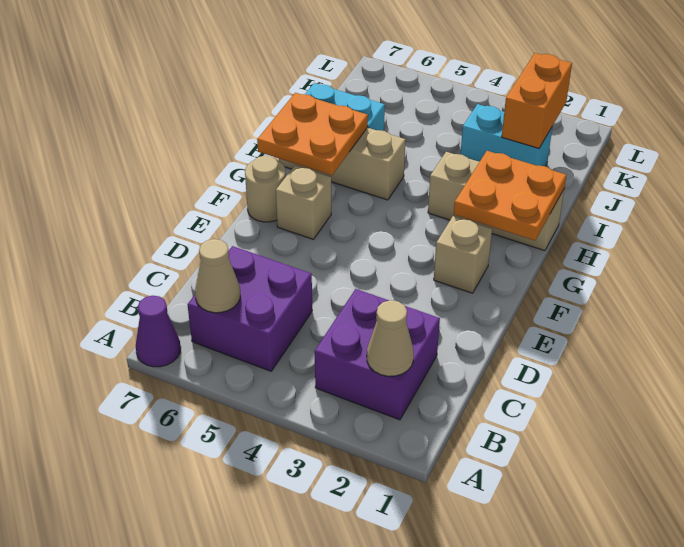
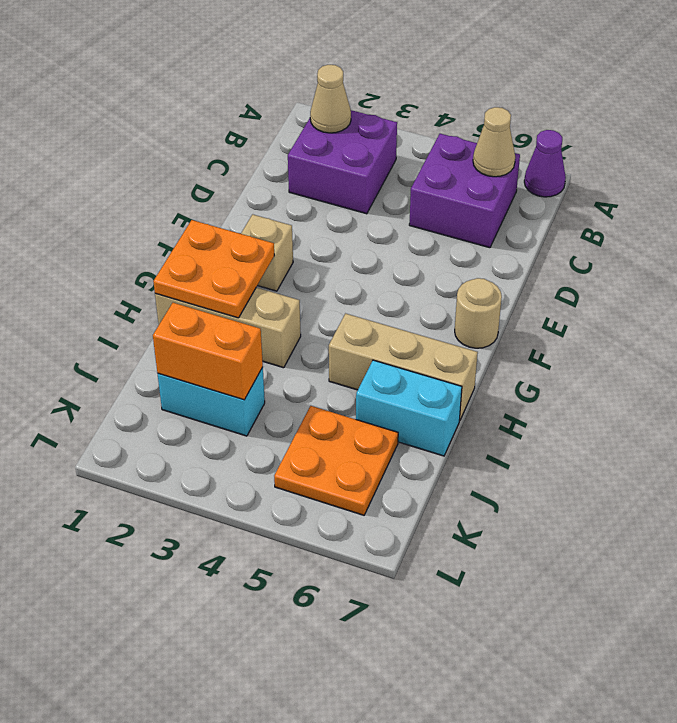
tan brick F6 level 1 -> none
orange plate G6:H7 level 2 -> orange plate J5:K6 level 1
orange brick J2:K2 level 2 -> orange brick J2:J3 level 2

